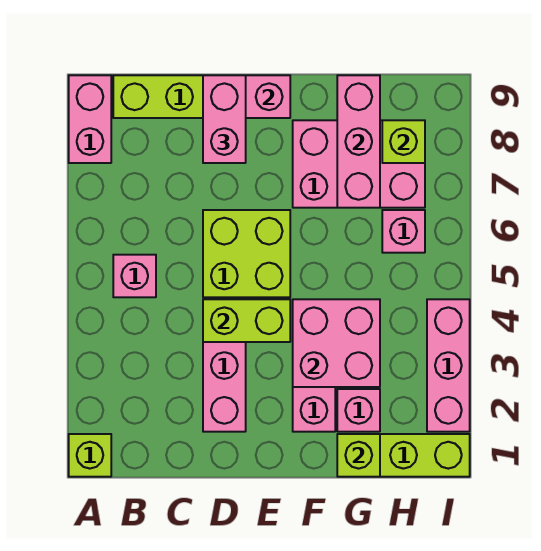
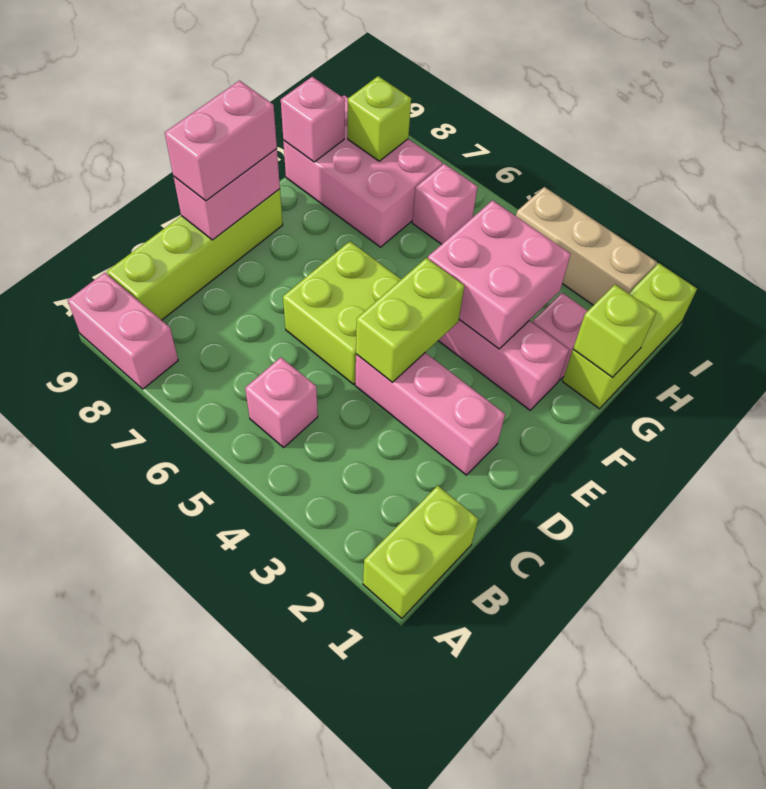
lime brick A1 level 1 -> lime brick A1:B1 level 1
pink brick D8:D9 level 3 -> pink brick D9:E9 level 3
pink brick F7:H8 level 1 -> pink brick G7:H9 level 1
pink brick G7:G9 level 2 -> pink brick G9 level 2
pink brick I2:I4 level 1 -> tan brick I2:I4 level 1

